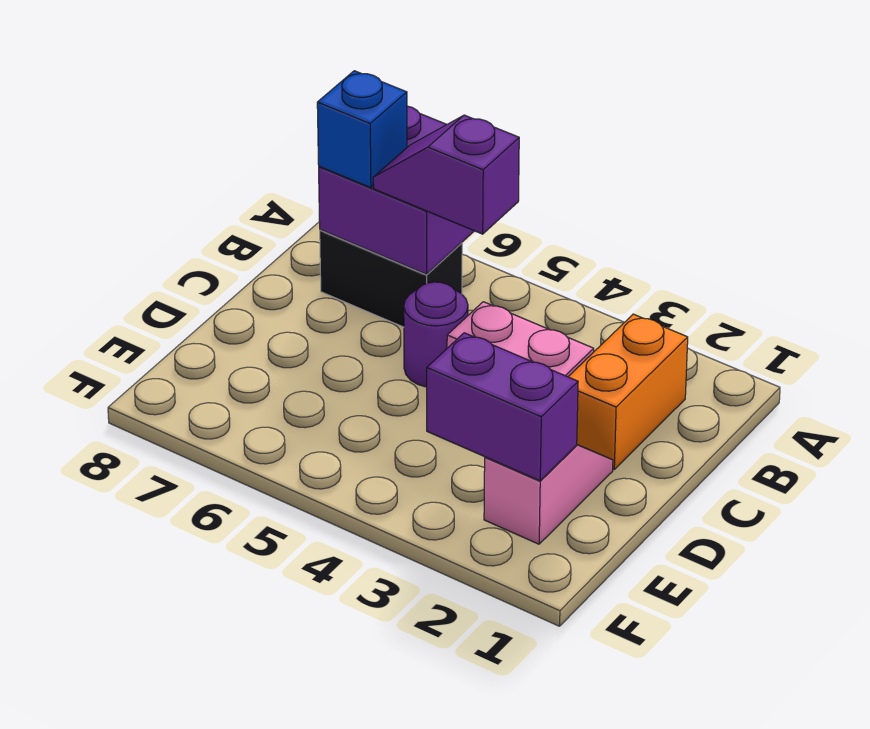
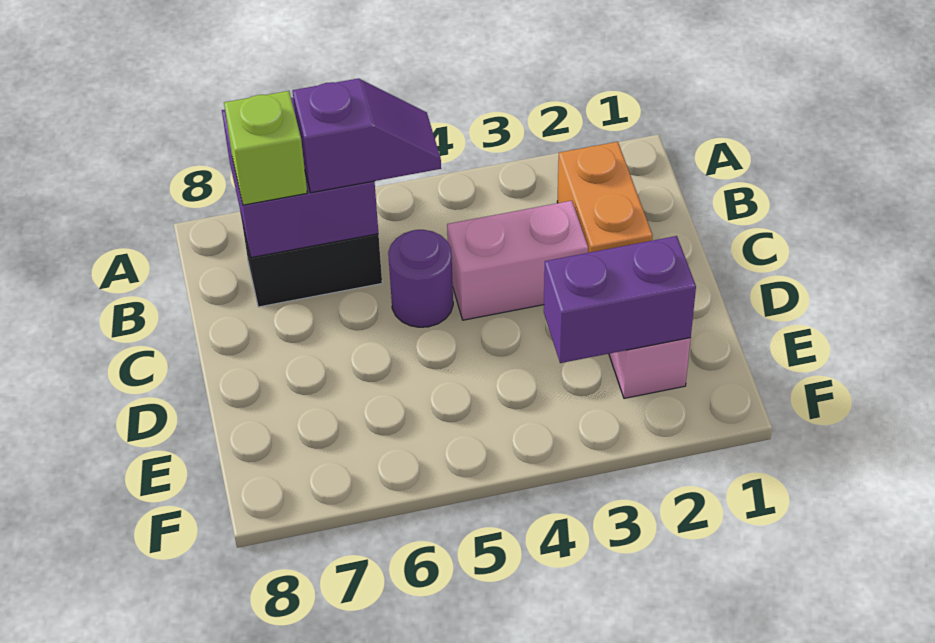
purple slope B5:B6 level 3 top 5 -> purple slope B5:B6 level 3 top 6
blue brick B7 level 3 -> lime brick B7 level 3

